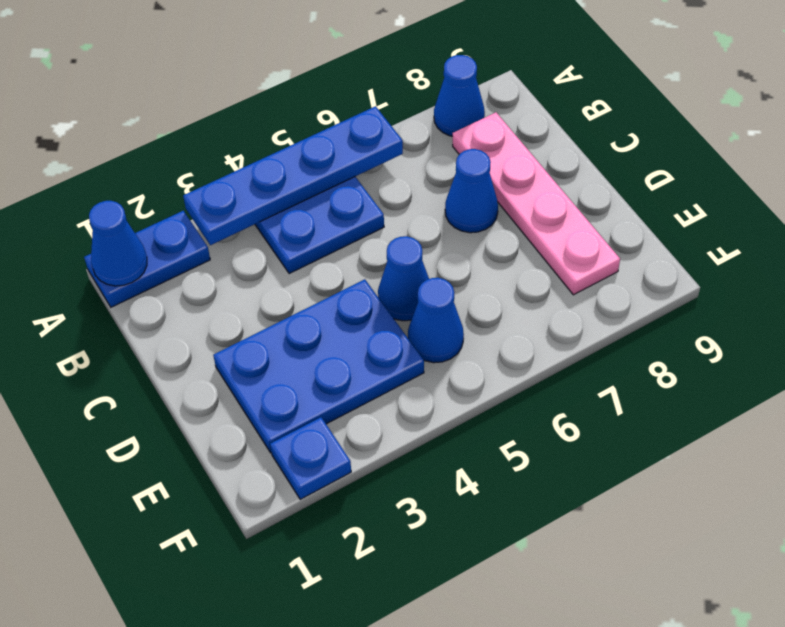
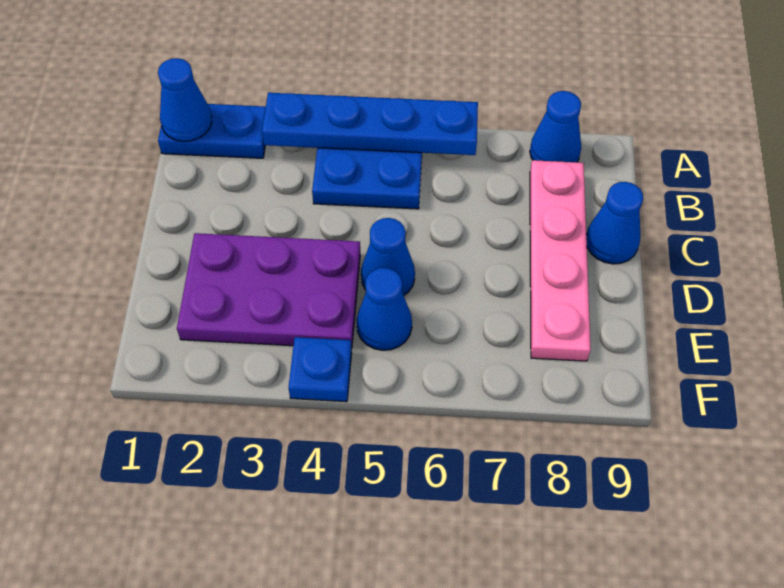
blue cone C7 level 1 -> blue cone C9 level 1
blue plate D2:E4 level 1 -> purple plate D2:E4 level 1
blue plate F2 level 1 -> blue plate F4 level 1

